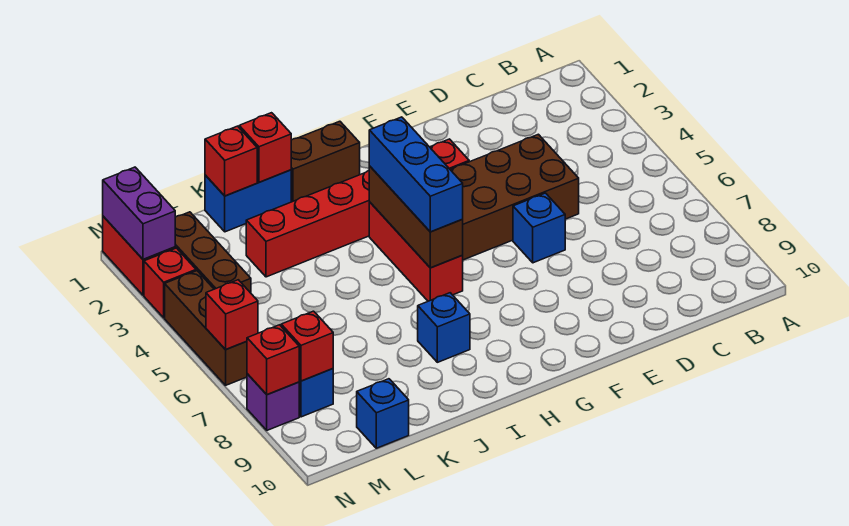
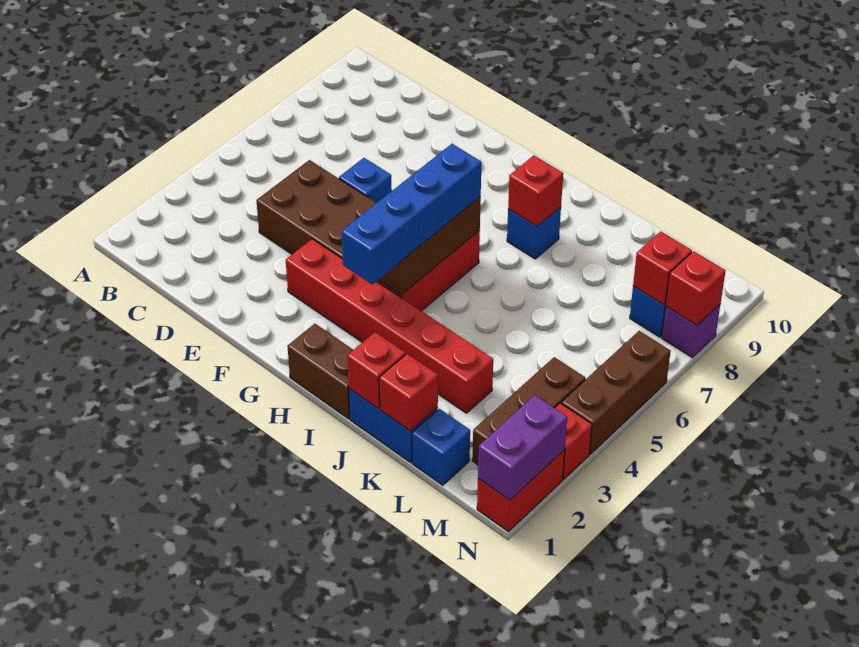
blue brick H4:H6 level 3 -> blue brick H3:H6 level 3
blue brick L10 level 1 -> blue brick L1 level 1
red brick N6 level 2 -> red brick I8 level 2

